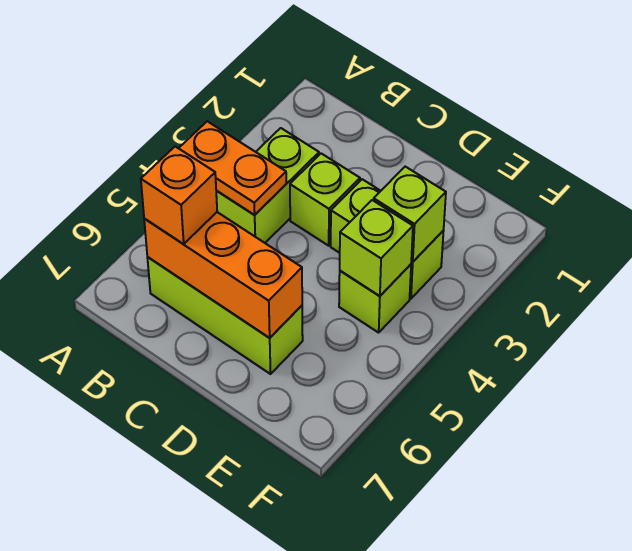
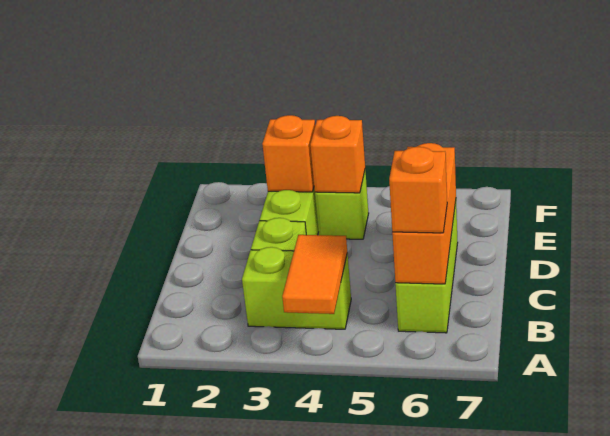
orange plate A4:B4 level 2 -> orange tile A4:B4 level 2
lime brick E3 level 2 -> orange brick E3 level 2
lime brick E4 level 2 -> orange brick E4 level 2

